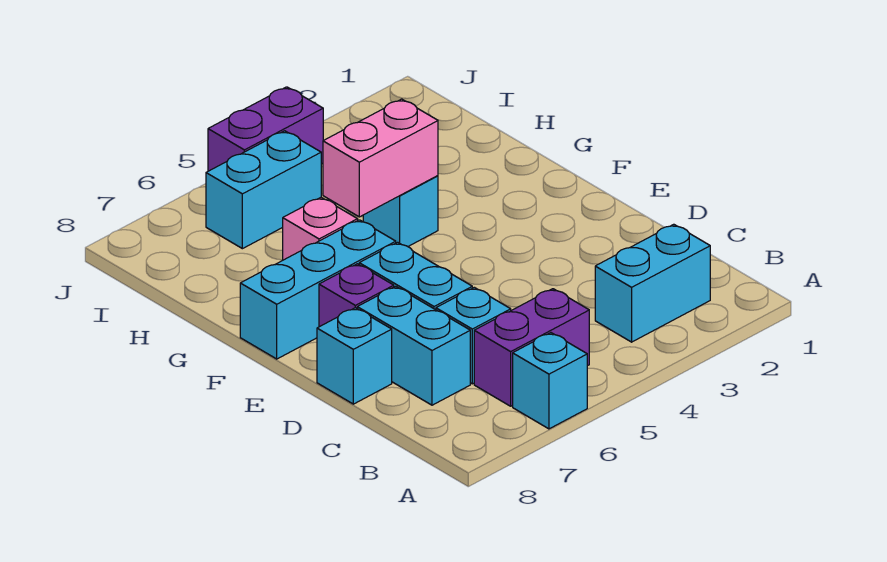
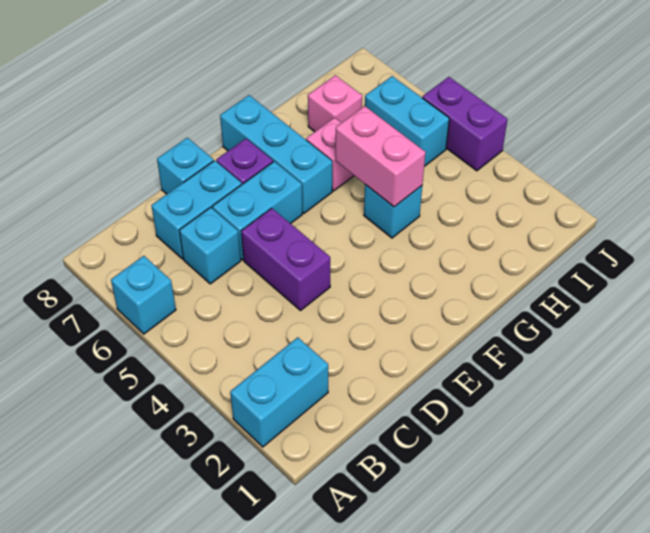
cyan brick B2:B3 level 1 -> cyan brick A2:B2 level 1
purple brick B5:B6 level 1 -> purple brick D4:D5 level 1
none -> pink brick H7 level 1

